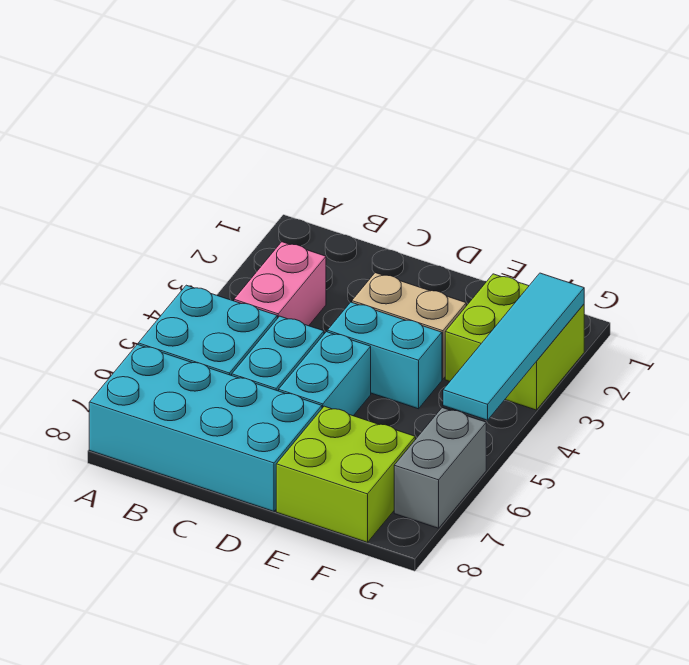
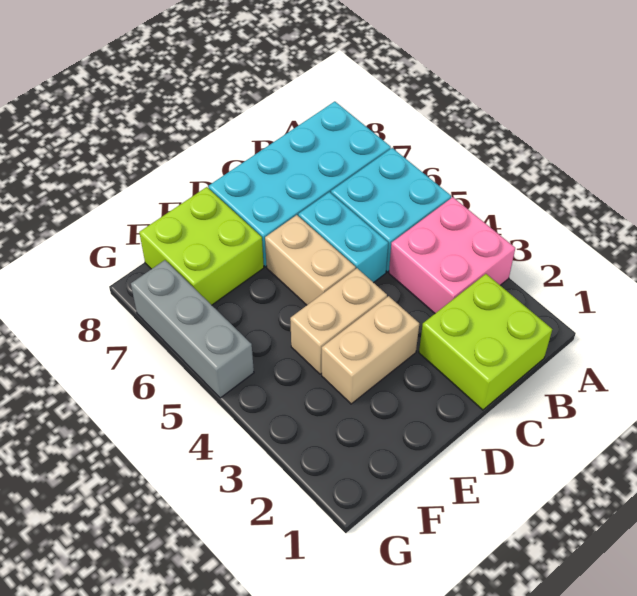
pink brick B3:B4 level 1 -> pink brick A3:B4 level 1
cyan brick D4:E4 level 1 -> tan brick D4:E4 level 1
cyan brick D5:D6 level 1 -> tan brick D5:D6 level 1
lime brick F2:G3 level 1 -> lime brick B1:C2 level 1
cyan tile G2:G5 level 2 -> none
grey brick G6:G7 level 1 -> grey brick G5:G7 level 1

